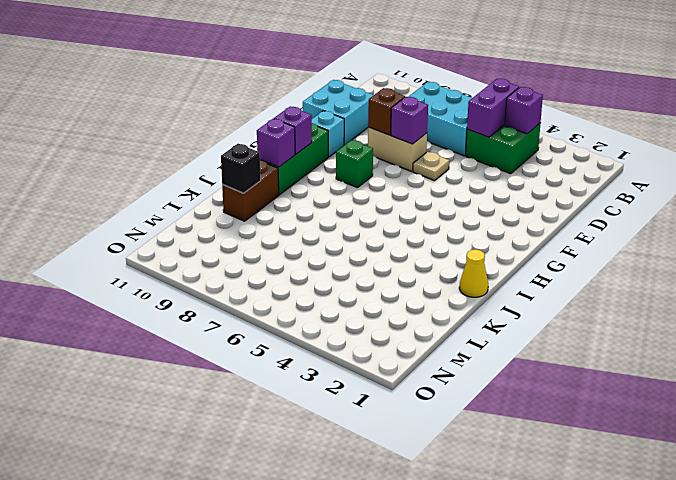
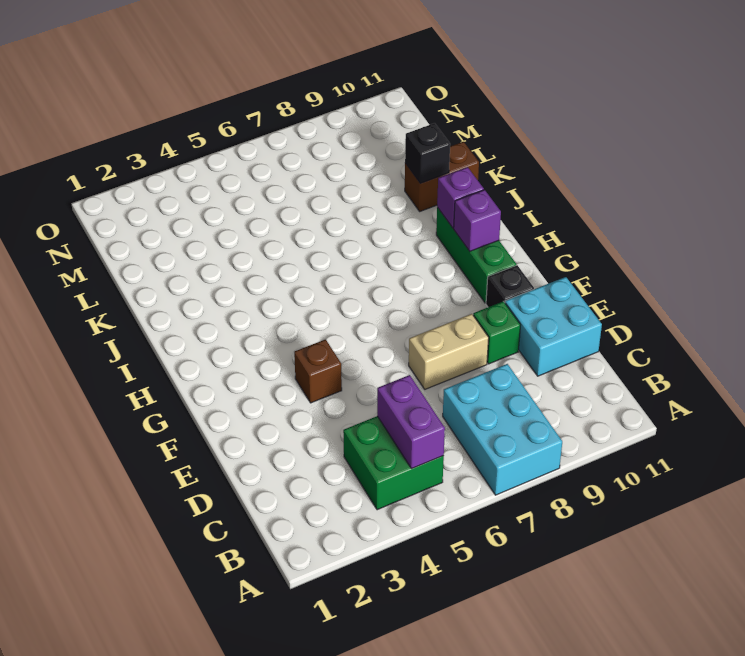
purple brick B4 level 2 -> none
cyan brick B6:C8 level 1 -> cyan brick A7:C8 level 1
tan plate E6 level 1 -> none
purple brick E7 level 2 -> none
brown brick E8 level 2 -> brown brick F4 level 1
cyan brick F10 level 1 -> black brick F10 level 1
green brick G8 level 1 -> green brick E9 level 1
yellow cone J1 level 1 -> none
brown brick J10:K10 level 1 -> brown brick K10:K11 level 1

